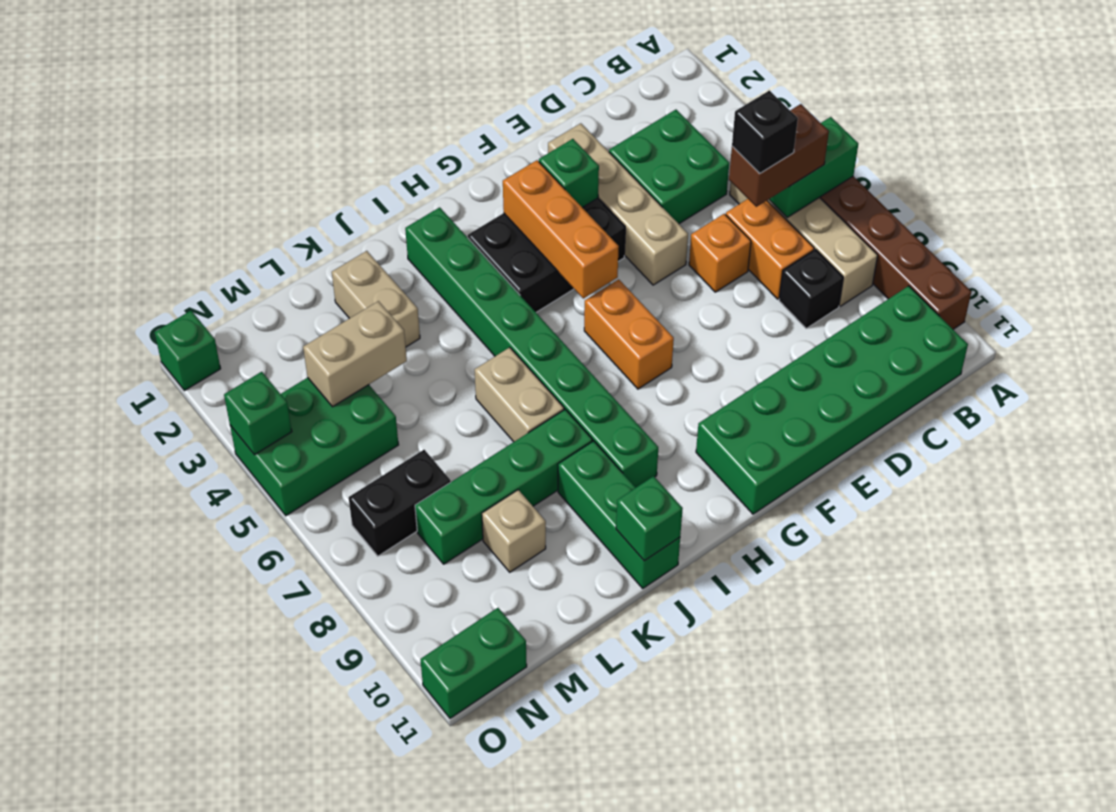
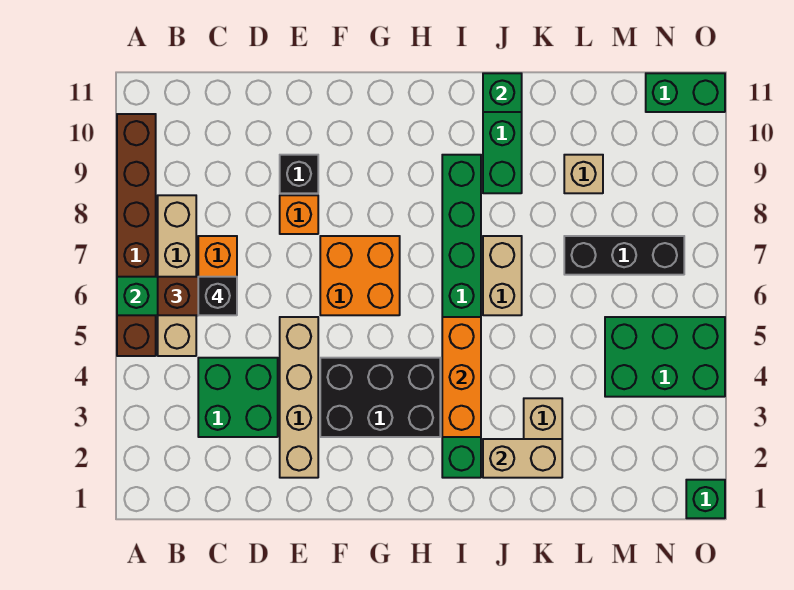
green brick B10:G11 level 1 -> none
black brick C8 level 1 -> black brick E9 level 1
orange brick D6 level 1 -> orange brick E8 level 1
green brick F3 level 2 -> none
orange brick G3:G5 level 2 -> orange brick I3:I5 level 2
orange brick G6:G7 level 1 -> orange brick F6:G7 level 1
green brick J8:M8 level 1 -> none
tan brick L4:M4 level 2 -> tan brick J2:K2 level 2
black brick M7:N7 level 1 -> black brick L7:N7 level 1
green brick O4 level 2 -> none

